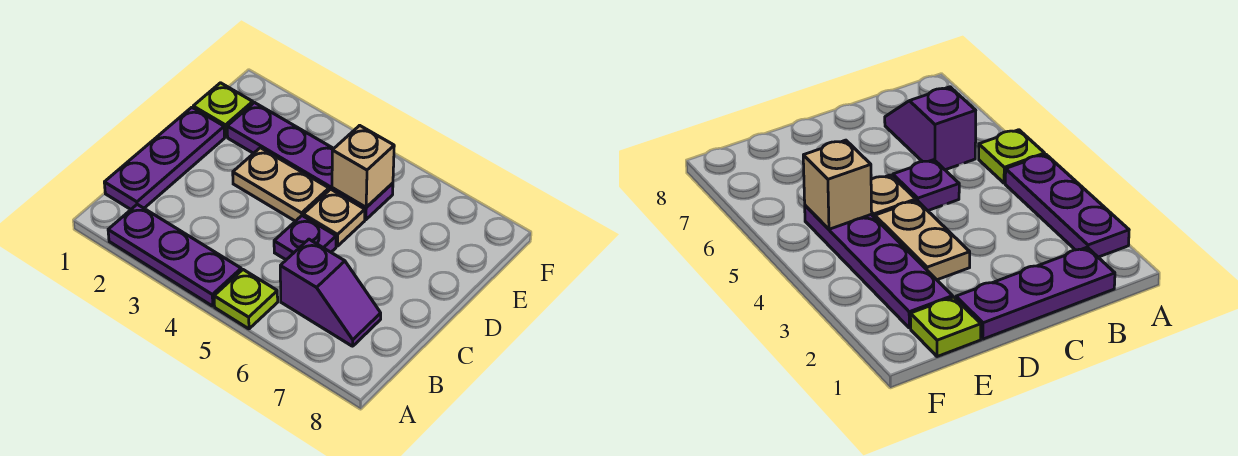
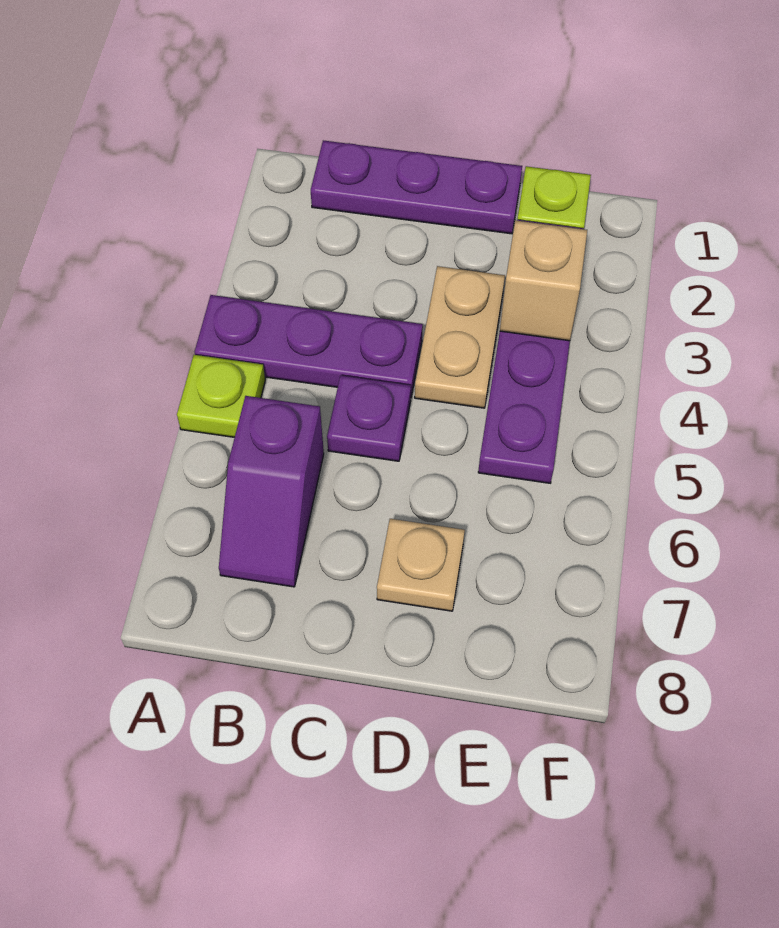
purple plate A2:A4 level 1 -> purple plate A4:C4 level 1
tan plate D5 level 1 -> tan plate D7 level 1
tan brick E5 level 2 -> tan brick E3 level 2

